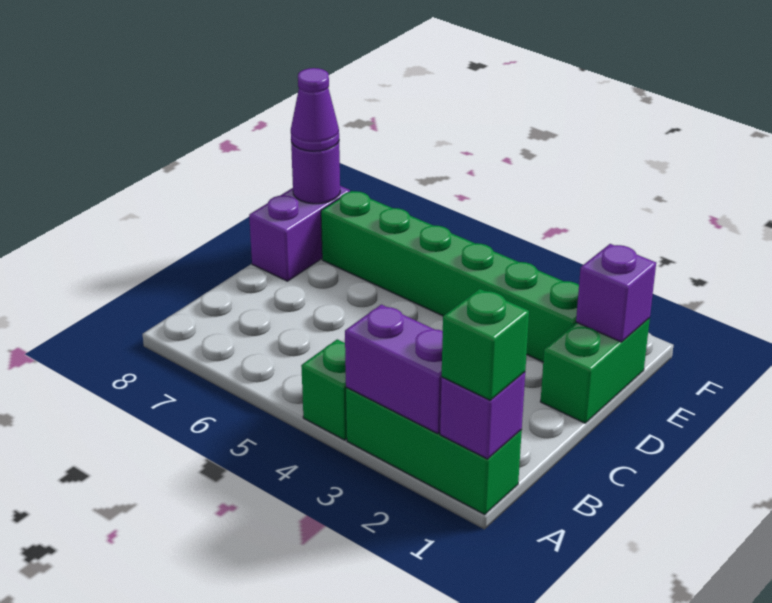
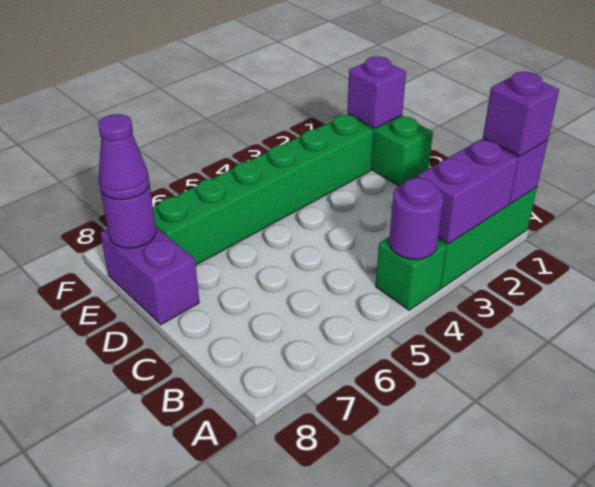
green brick A1 level 3 -> purple brick A1 level 3
none -> purple round brick A4 level 2

